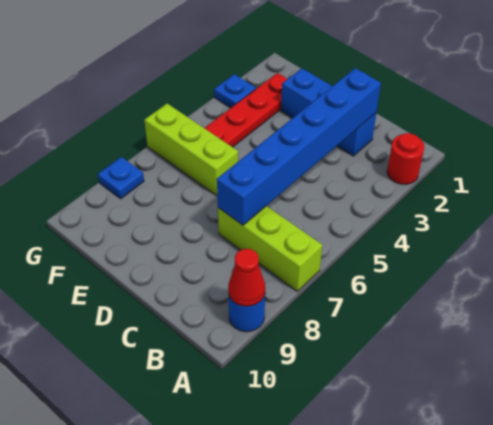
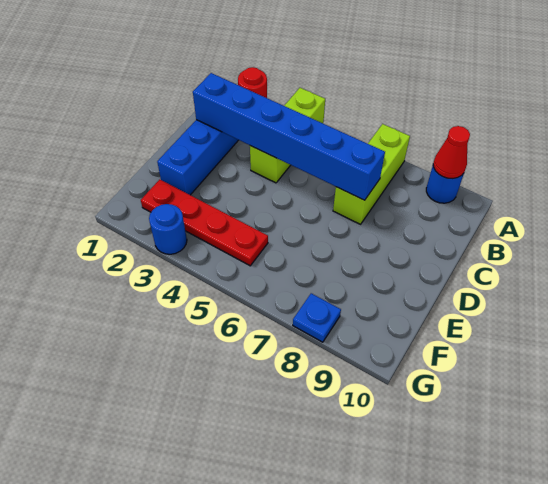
lime brick E6:G6 level 1 -> lime brick A4:C4 level 1
blue plate G3 level 1 -> blue round brick G3 level 1

